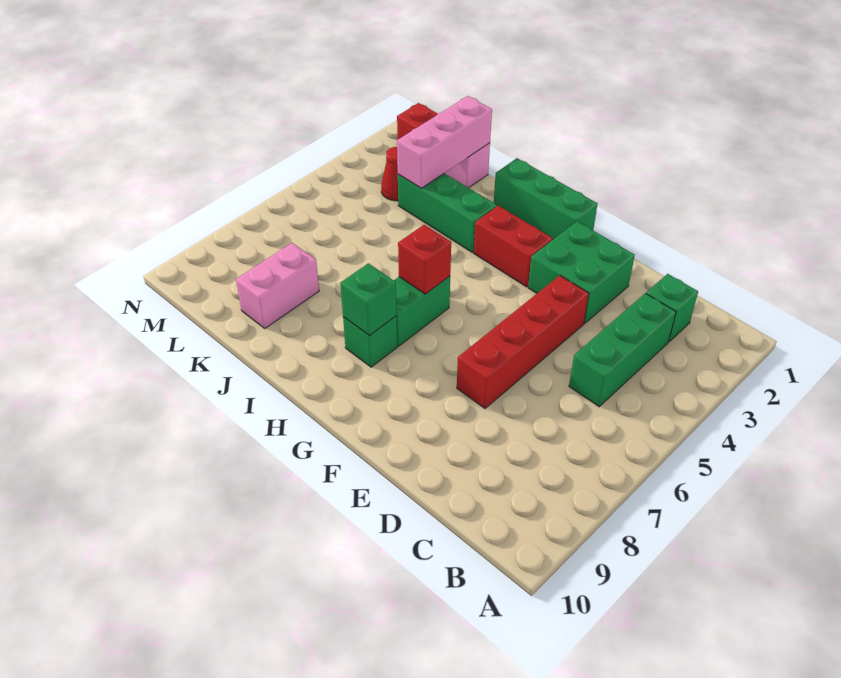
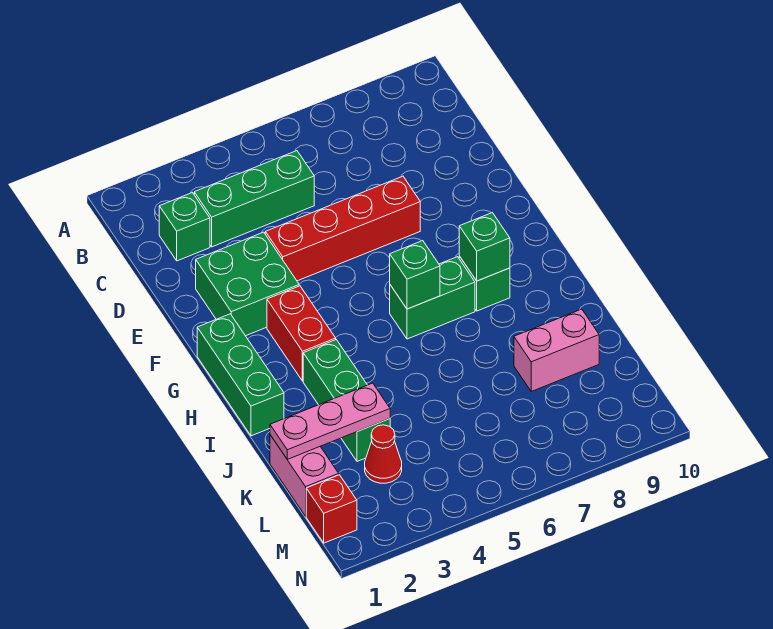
red brick H6 level 2 -> green brick H6 level 2
pink brick K1:K3 level 2 -> pink plate K1:K3 level 2

